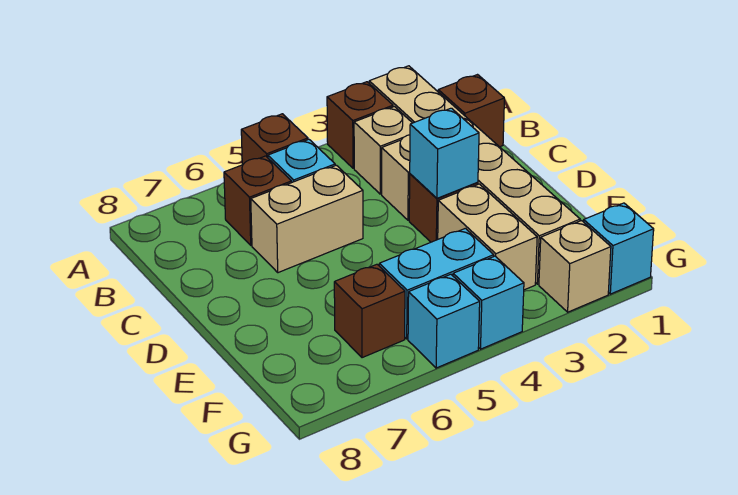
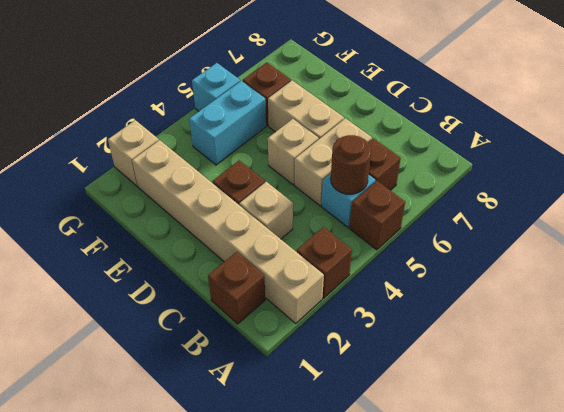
tan brick B3 level 1 -> tan brick D5 level 1
none -> brown round brick B5 level 2
cyan brick D3 level 2 -> none
tan brick E3:F3 level 1 -> tan brick D6:E6 level 1
cyan brick G1 level 1 -> none
cyan brick G4 level 1 -> none

